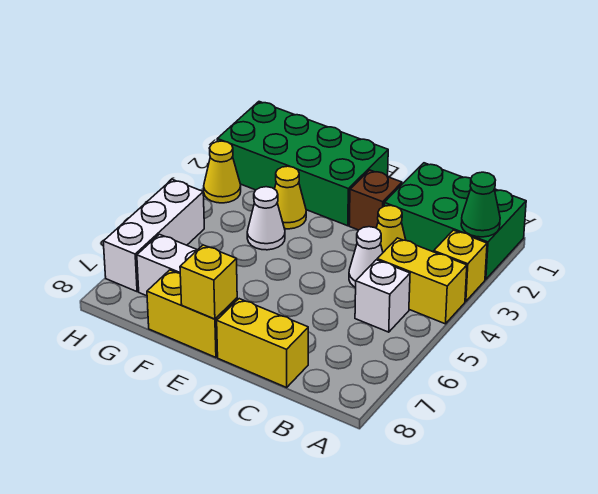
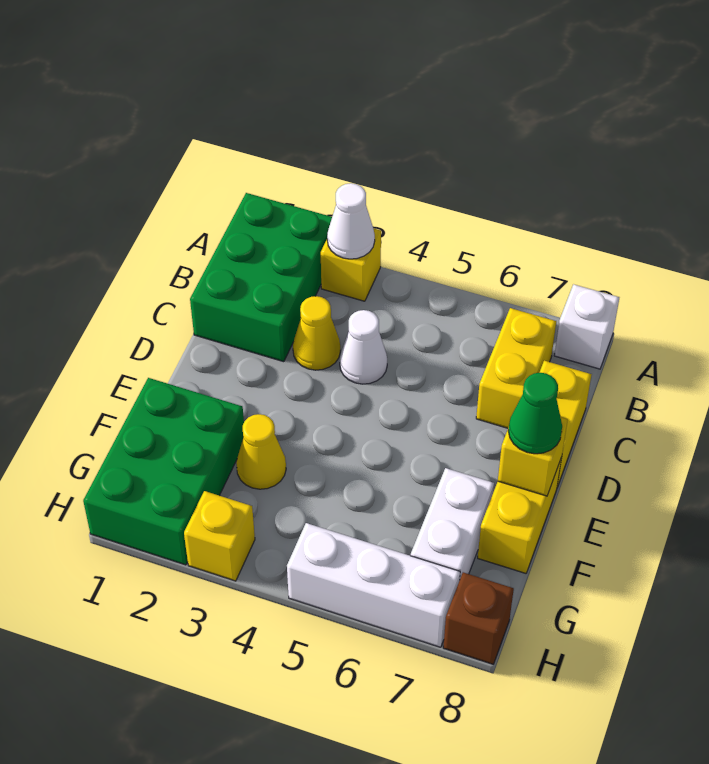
green cone A2 level 2 -> green cone E8 level 3
yellow brick A4:B4 level 1 -> yellow brick B7:C7 level 1
white brick B5 level 1 -> white brick A8 level 1
brown brick D2 level 1 -> brown brick H8 level 1
green brick E1:H2 level 1 -> green brick F1:H2 level 1
white cone F4 level 1 -> white cone A3 level 2
yellow cone H3 level 1 -> yellow brick H3 level 1

